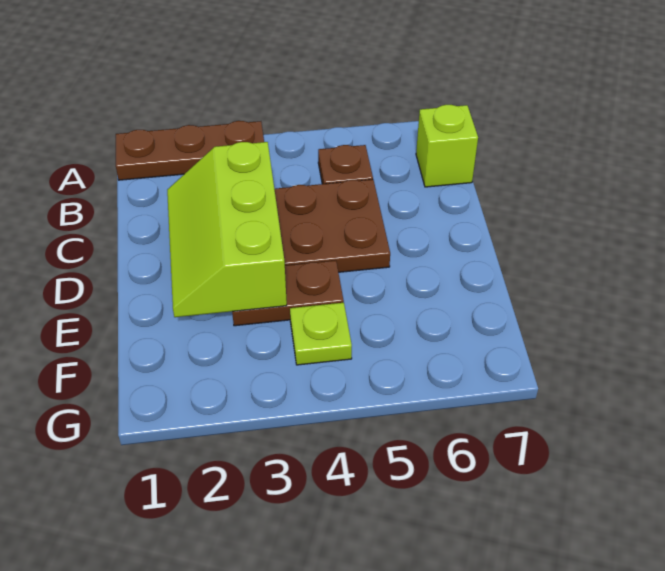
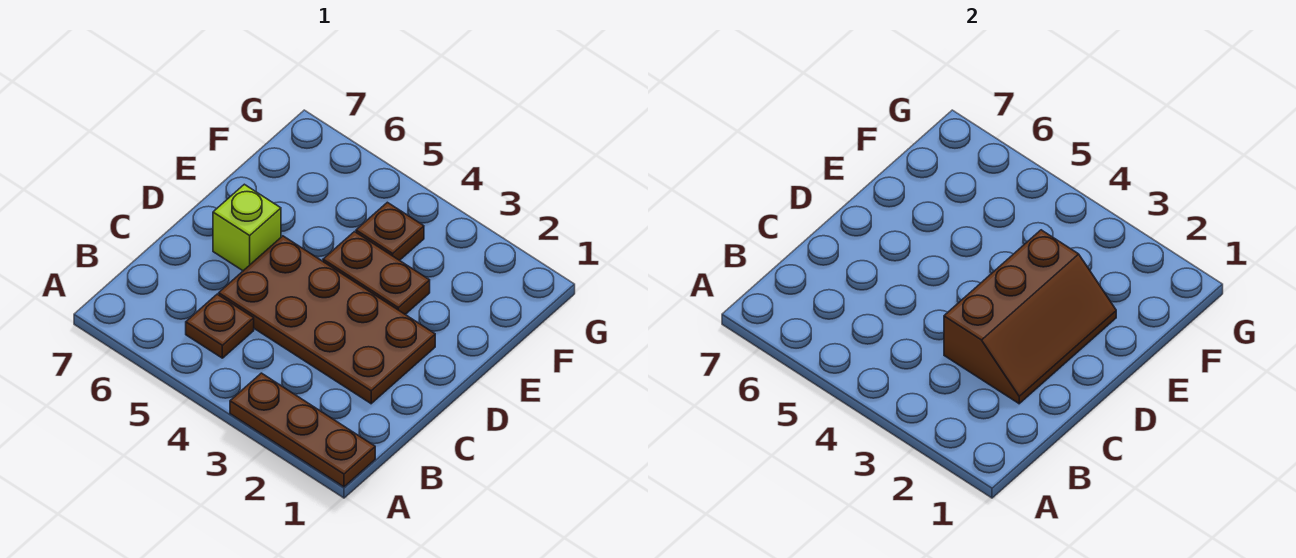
lime brick B7 level 1 -> lime brick D6 level 1
lime slope C2:E3 level 2 top 3 -> brown slope C2:E3 level 2 top 3
lime plate F4 level 1 -> brown plate F4 level 1

